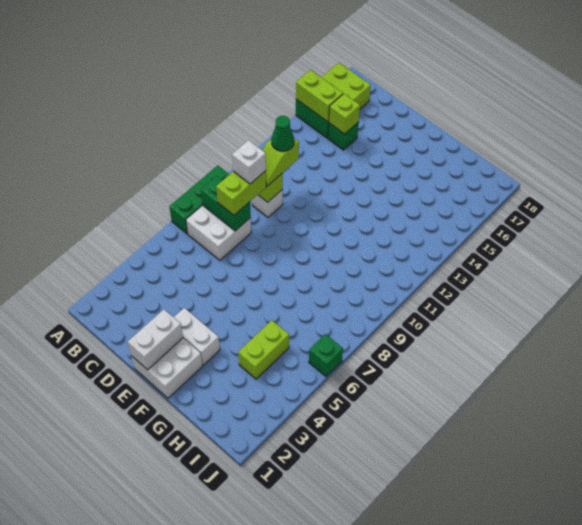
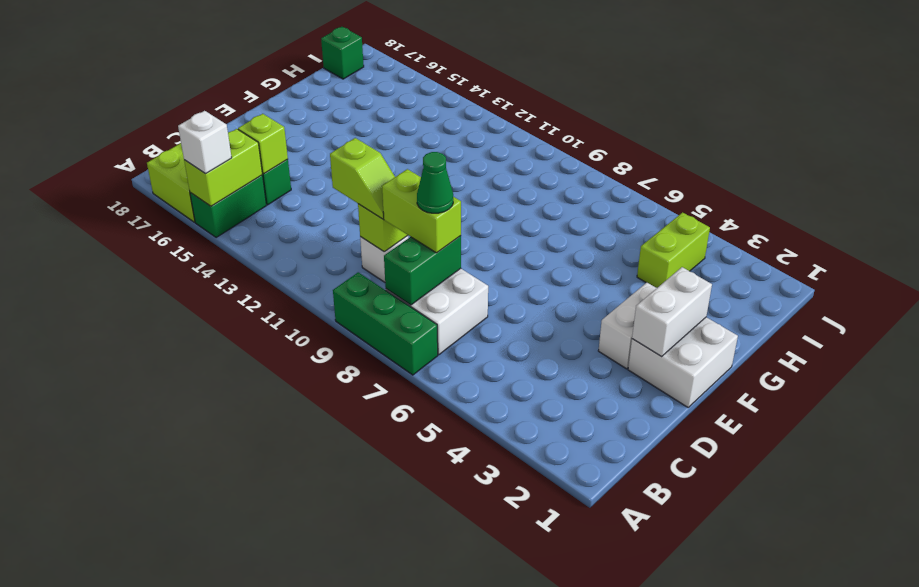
white brick C9 level 4 -> white brick A15 level 3
green cone C11 level 4 -> green cone C8 level 4
white brick E1:E2 level 2 -> white brick E2:F2 level 2
lime brick H4:H5 level 1 -> lime brick H4:I4 level 1
green brick J6 level 1 -> green brick I18 level 1

